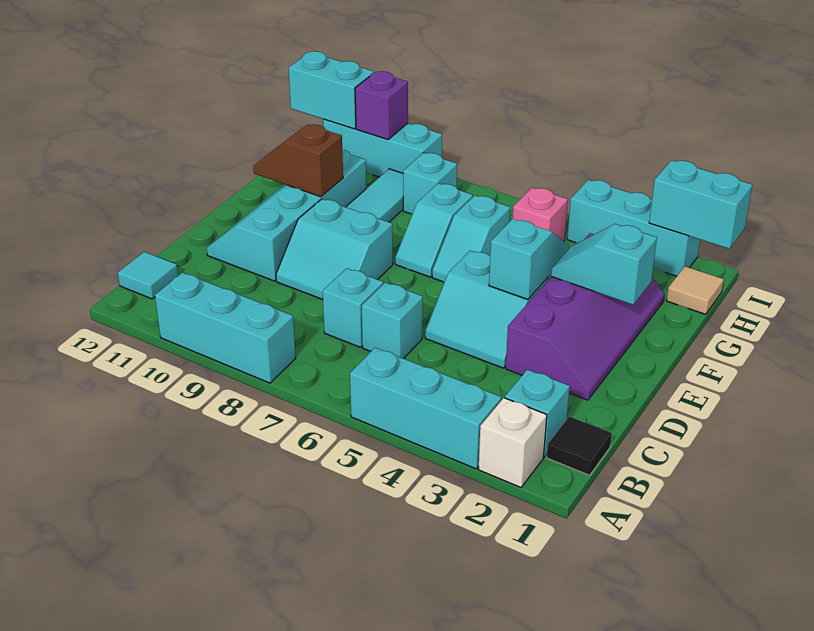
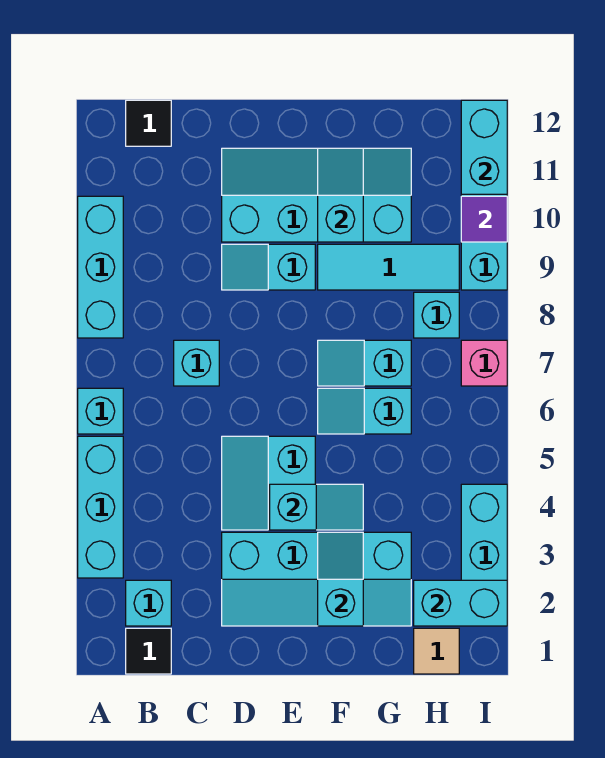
white brick A2 level 1 -> none
cyan tile B12 level 1 -> black tile B12 level 1
cyan brick C6 level 1 -> cyan brick A6 level 1
purple slope D2:G3 level 1 top 3 -> cyan slope D2:G3 level 1 top 3
cyan slope D8:E9 level 1 top E -> cyan slope D9:E9 level 1 top E
brown slope F10:F11 level 2 top 10 -> cyan slope F10:F11 level 2 top 10
pink brick H5 level 1 -> pink brick I7 level 1
cyan brick I1:I2 level 2 -> cyan brick H2:I2 level 2
purple brick I10 level 2 -> purple tile I10 level 2

